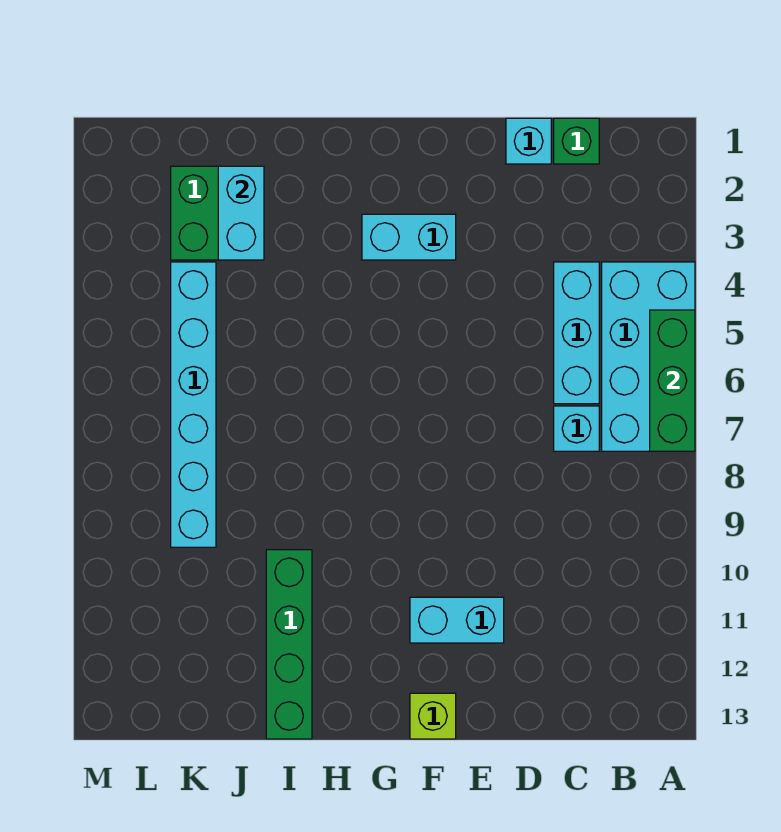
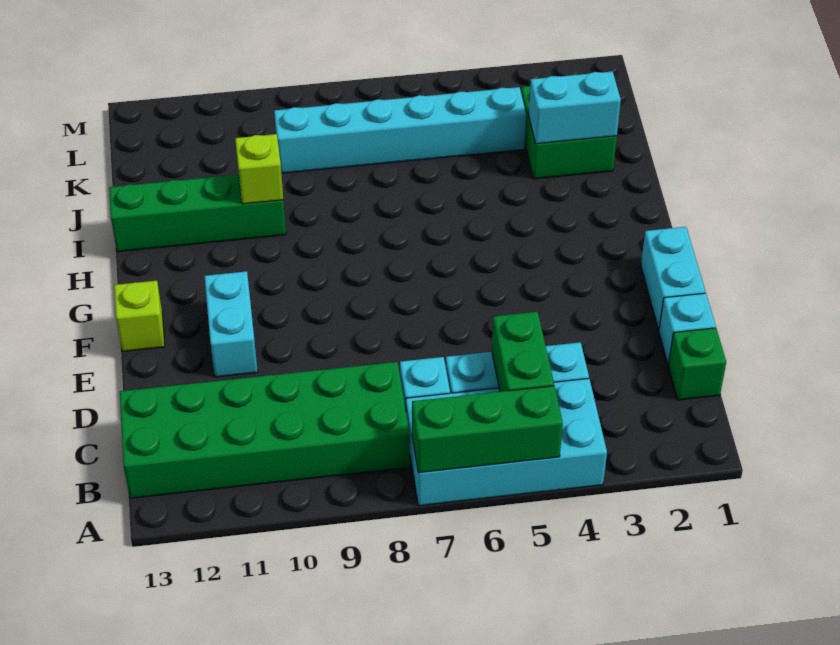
none -> green brick B5:C5 level 2
none -> green brick B8:C13 level 1
cyan brick F3:G3 level 1 -> cyan brick E1:F1 level 1
none -> lime brick I10 level 2

